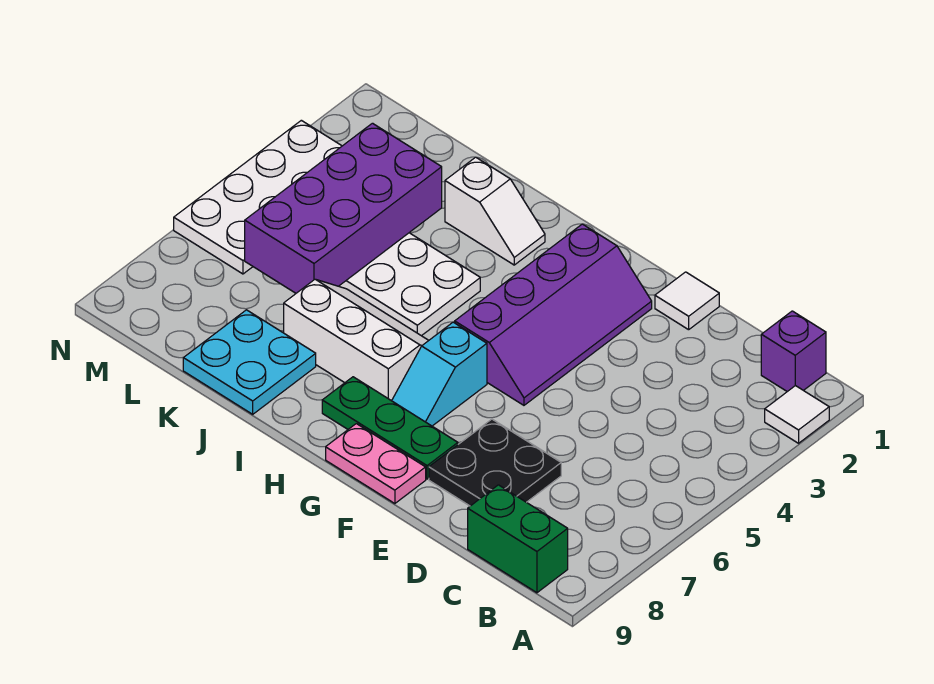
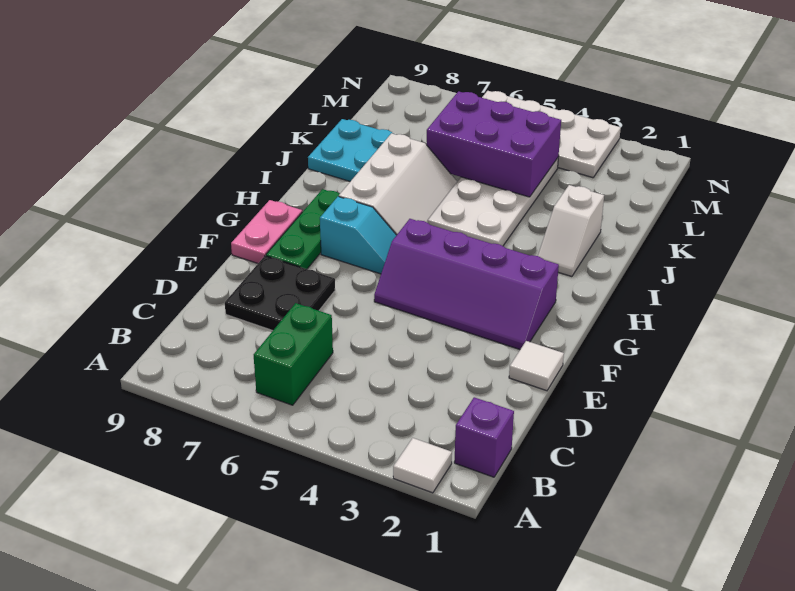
green brick B9:C9 level 1 -> green brick B6:C6 level 1
cyan slope G6:G7 level 1 top 6 -> cyan slope G6:G7 level 1 top 7
purple brick K3:L6 level 2 -> purple brick K4:L6 level 2

